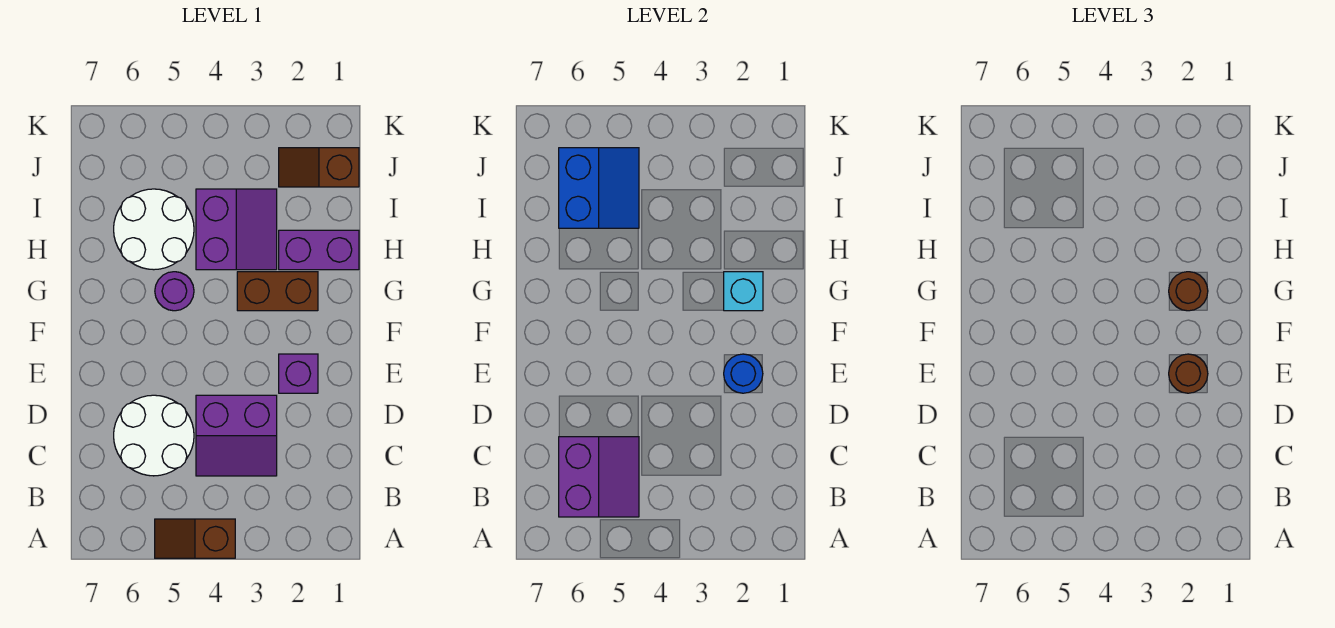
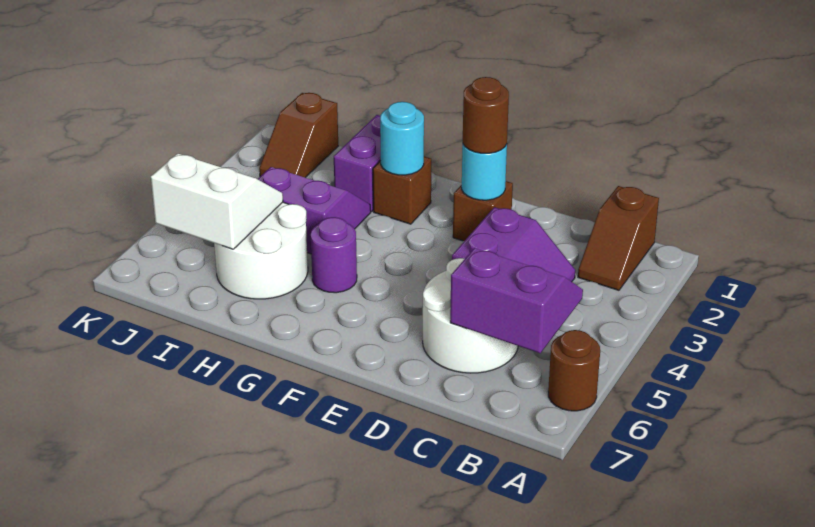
brown slope A4:A5 level 1 top 4 -> brown slope B1:B2 level 1 top 1
purple brick E2 level 1 -> brown brick E2 level 1
blue round brick E2 level 2 -> cyan round brick E2 level 2
brown brick G2:G3 level 1 -> brown brick G2 level 1
cyan brick G2 level 2 -> cyan round brick G2 level 2
brown round brick G2 level 3 -> brown round brick A6 level 1
blue slope I5:J6 level 2 top 6 -> white slope I5:J6 level 2 top 6

